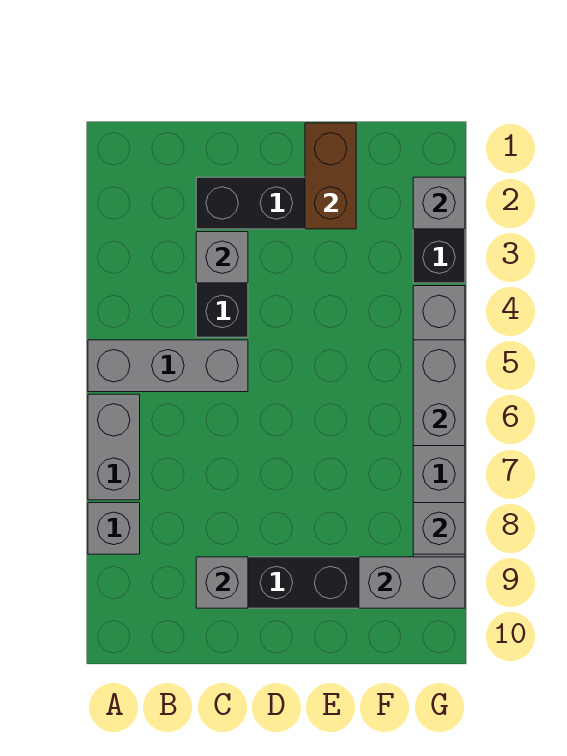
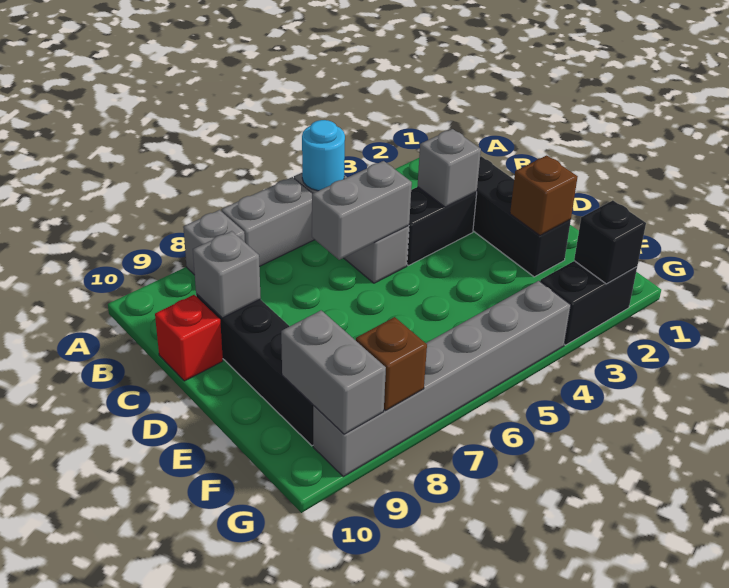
none -> cyan round brick A5 level 2
none -> red brick C10 level 1
brown brick E1:E2 level 2 -> brown brick E2 level 2
grey brick G2 level 2 -> black brick G2 level 2
grey brick G5:G6 level 2 -> grey brick C5:C6 level 2
grey brick G8 level 2 -> brown brick G8 level 2

